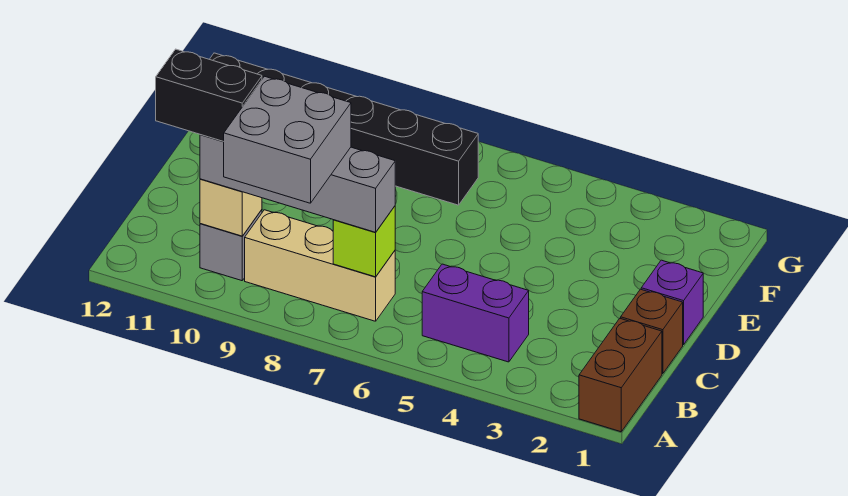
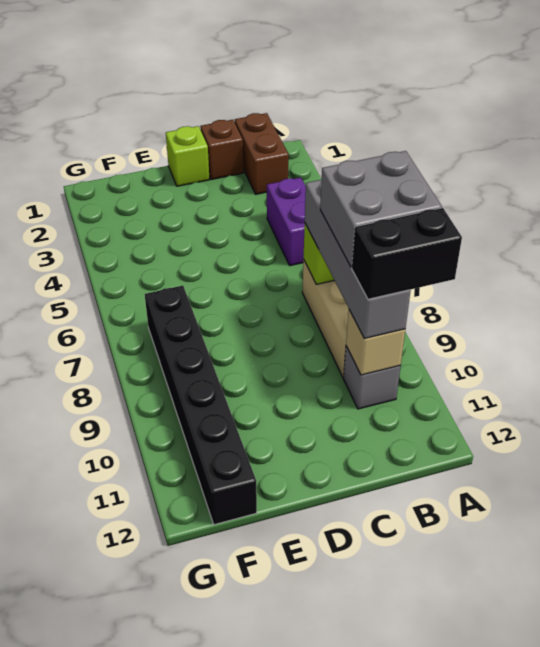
brown brick A1:B1 level 1 -> brown brick B1:B2 level 1
black brick B10:B11 level 4 -> black brick A10:B10 level 4
purple brick D1 level 1 -> lime brick D1 level 1

